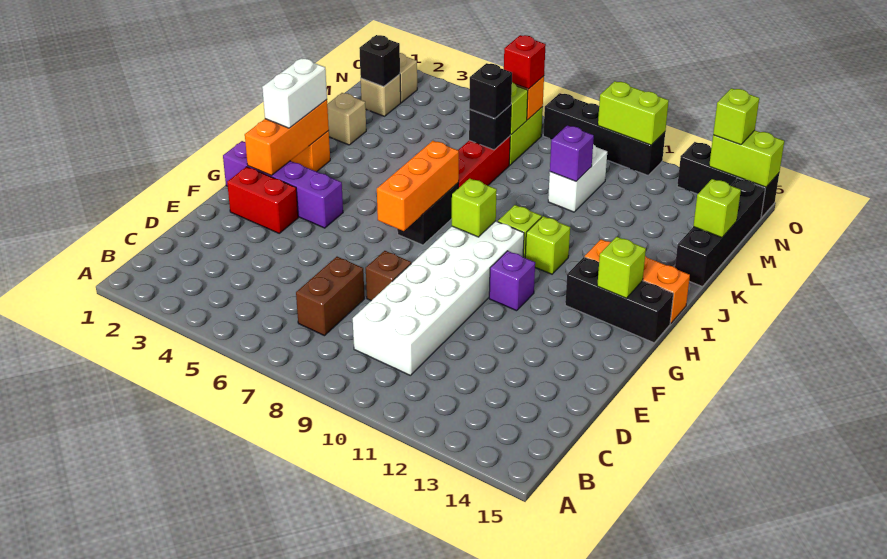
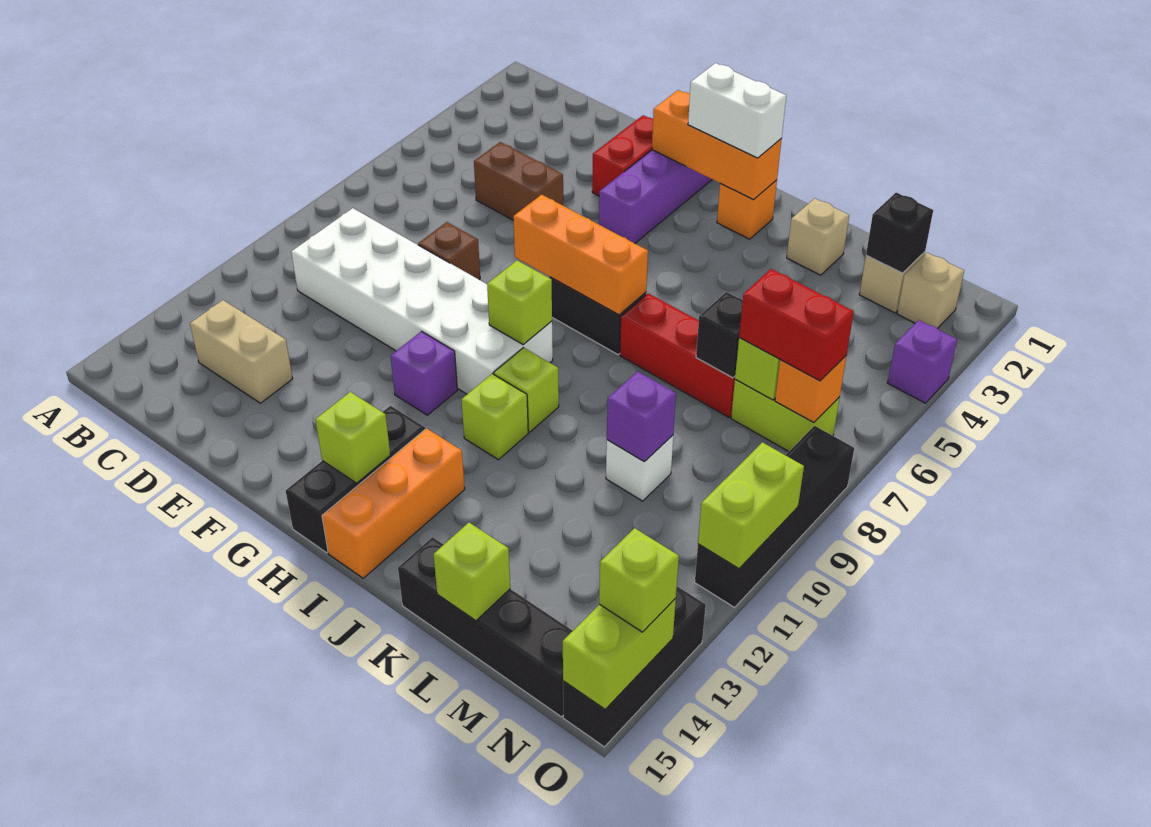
brown brick C7:D7 level 1 -> brown brick D5:E5 level 1
none -> tan brick C13:D13 level 1
black brick L7 level 3 -> none
white brick L10:M10 level 1 -> white brick L10 level 1
red brick N7 level 3 -> red brick M7:N7 level 3
none -> purple brick O4 level 1

